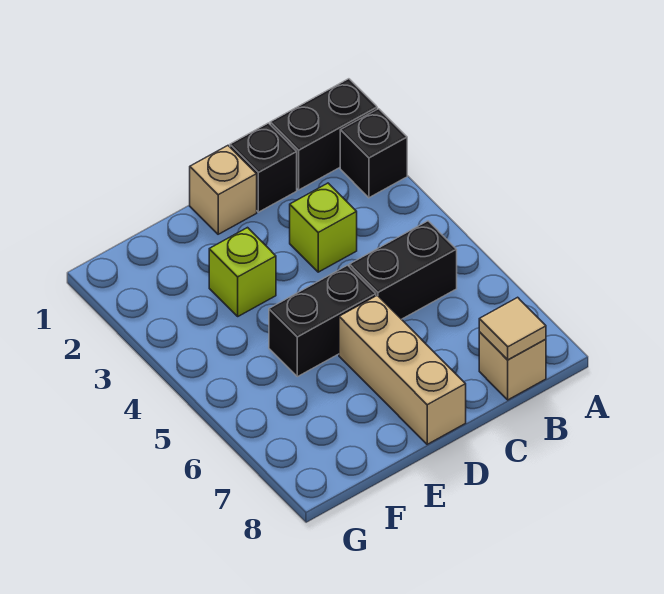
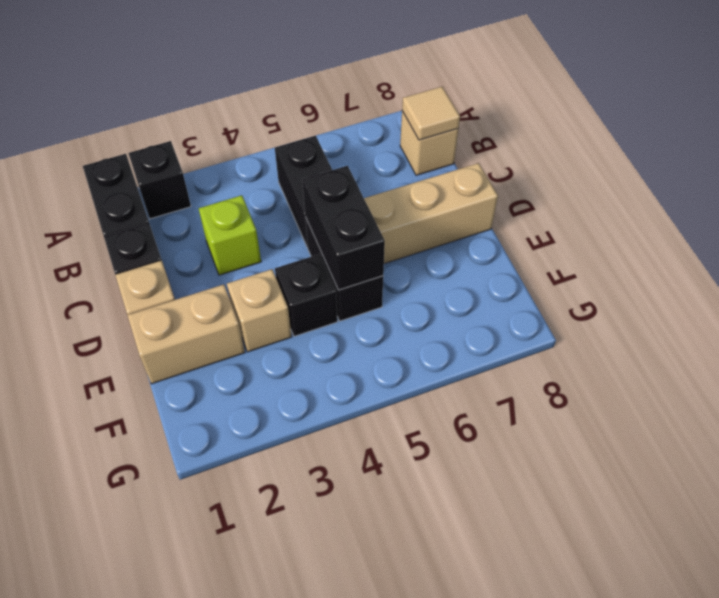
none -> black brick D5:E5 level 2
none -> tan brick E1:E2 level 1
lime brick E3 level 1 -> tan brick E3 level 1
none -> black brick E4 level 1

